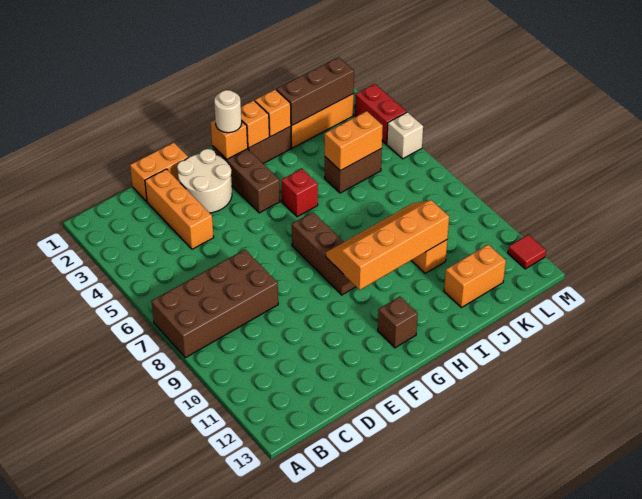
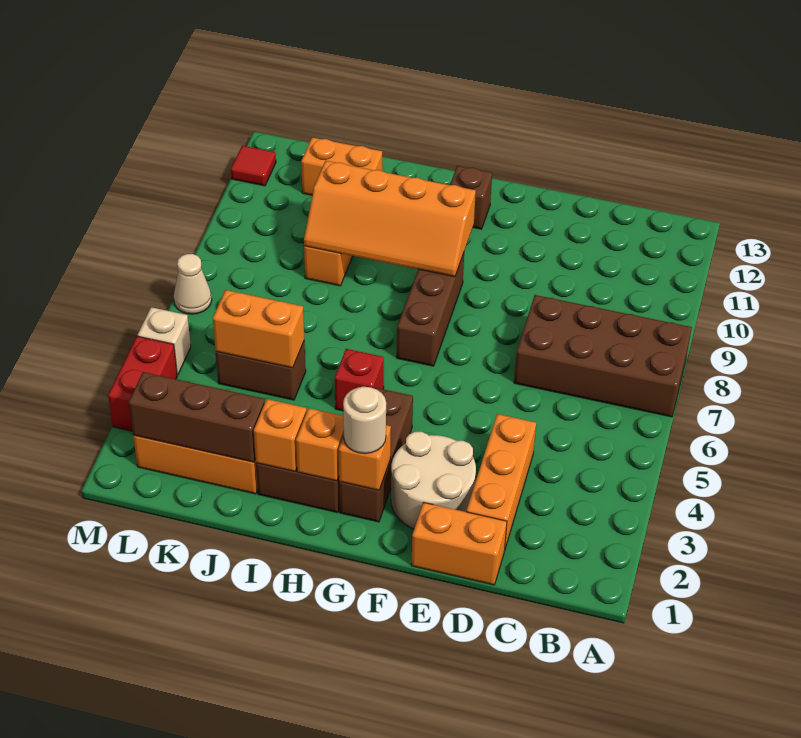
none -> tan cone M7 level 1

